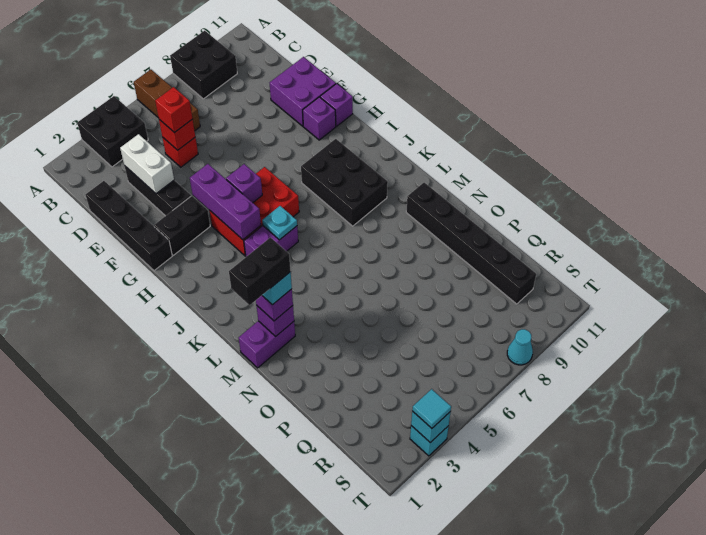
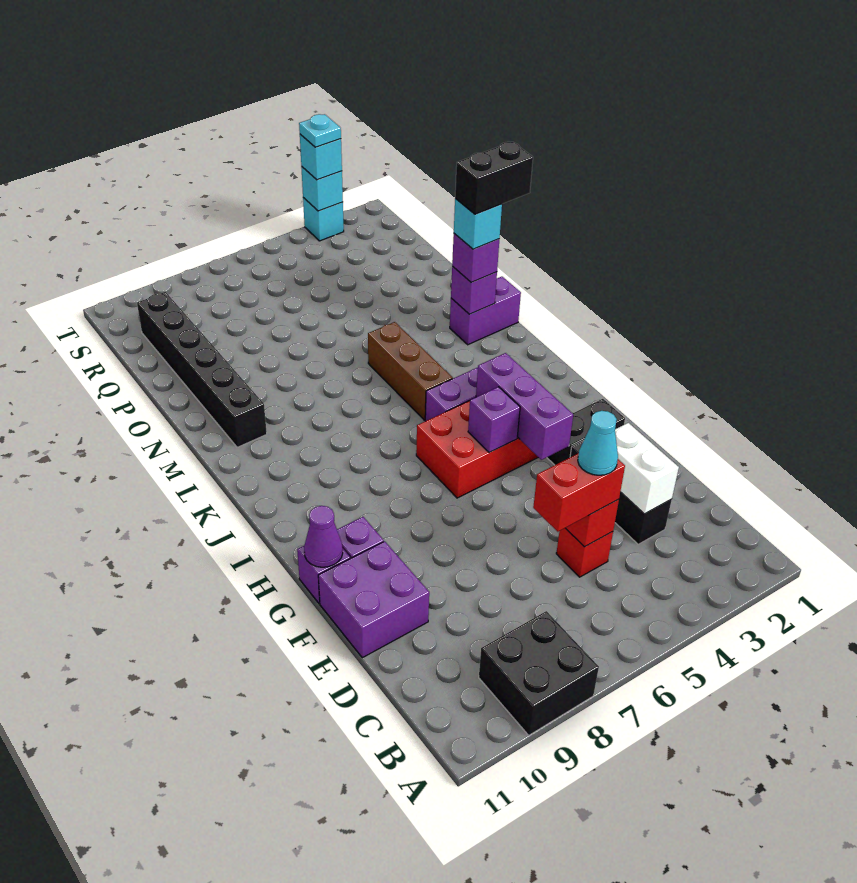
black brick A3:B4 level 1 -> none
brown brick A6:C6 level 1 -> brown brick K5:M5 level 1
black brick D1:G1 level 1 -> none
red brick D5 level 3 -> red brick D5:D6 level 3
none -> purple cone G11 level 2
black brick I8:K9 level 1 -> none
cyan plate J5 level 2 -> cyan plate T3 level 4
cyan tile T3 level 3 -> cyan brick T3 level 3
cyan cone T8 level 1 -> cyan cone D5 level 4

